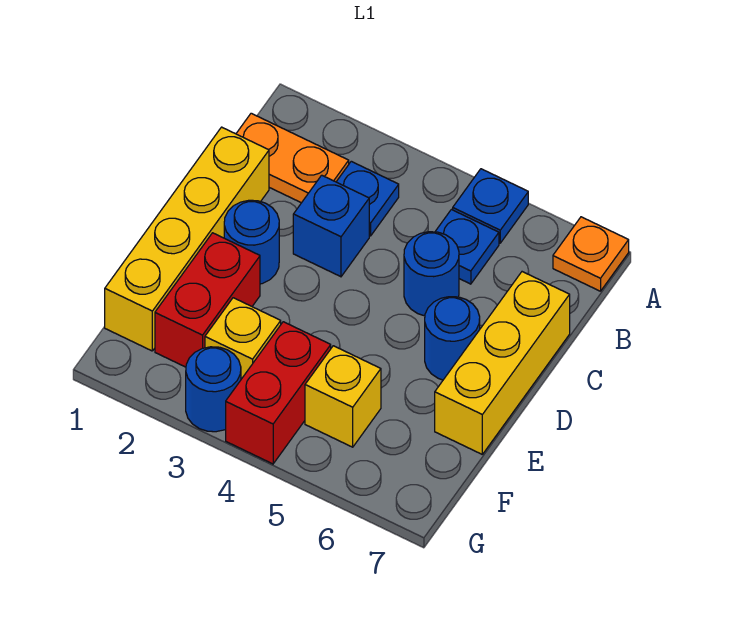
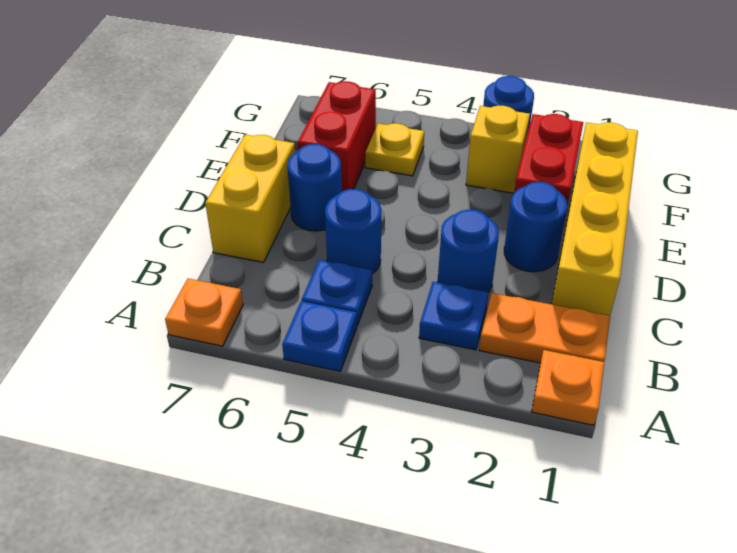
none -> orange plate A1 level 1
blue brick C3 level 1 -> blue round brick C3 level 1
yellow brick C7:E7 level 1 -> yellow brick C7:D7 level 1
red brick F4:G4 level 1 -> red brick E6:F6 level 1
yellow brick F5 level 1 -> yellow plate F5 level 1

